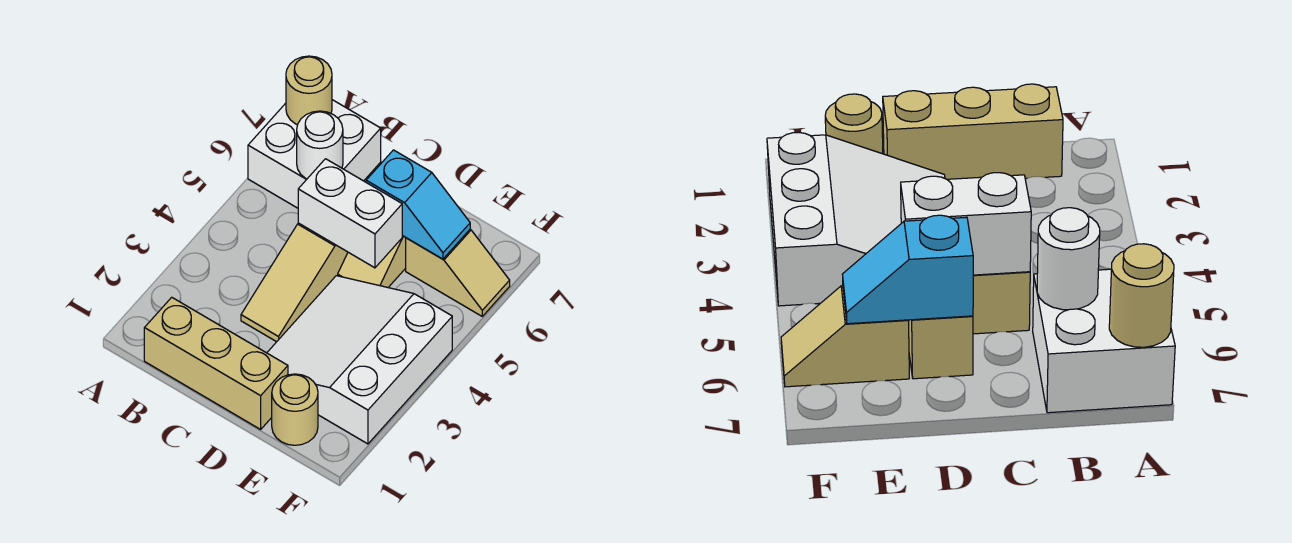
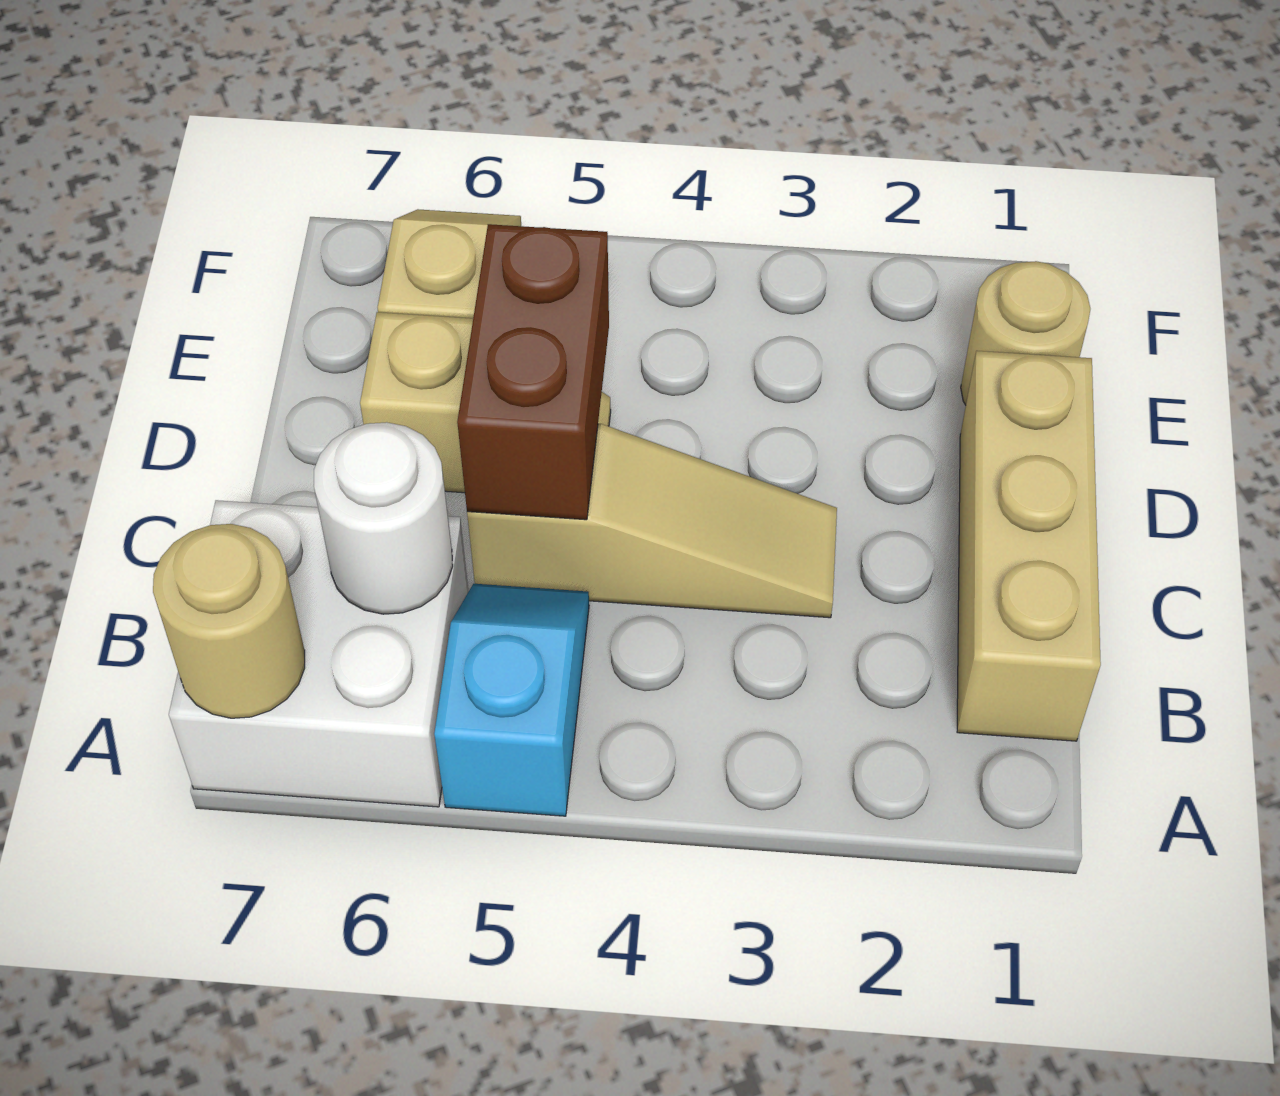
white brick C5:D5 level 2 -> brown brick C5:D5 level 2
white slope D2:F4 level 1 top F -> none
cyan slope D6:E6 level 2 top D -> cyan slope A5:B5 level 1 top A

